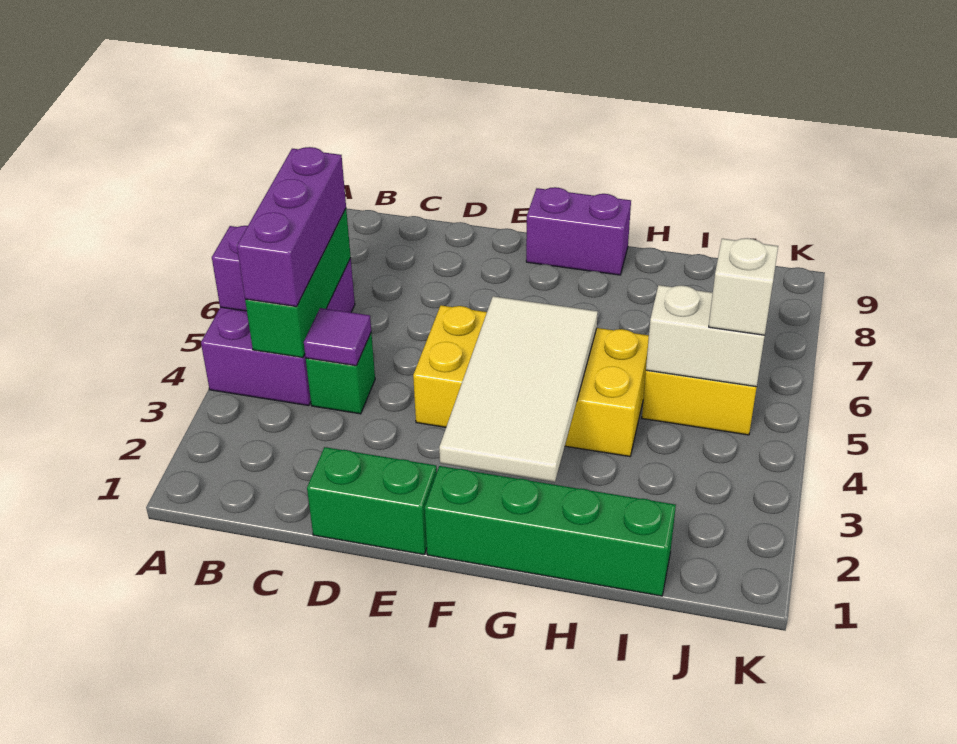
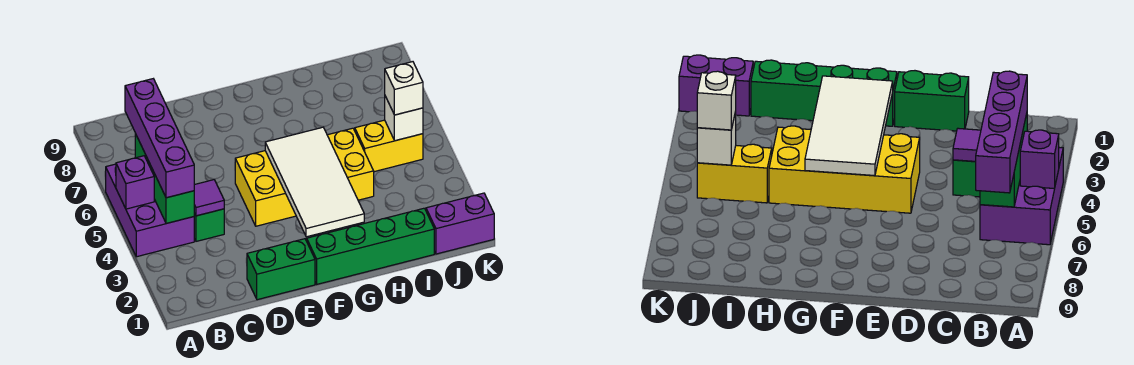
purple brick B4:B6 level 3 -> purple brick B4:B7 level 3
purple brick F9:G9 level 1 -> purple brick J1:K1 level 1
white brick I5:J5 level 2 -> white brick J5 level 2

